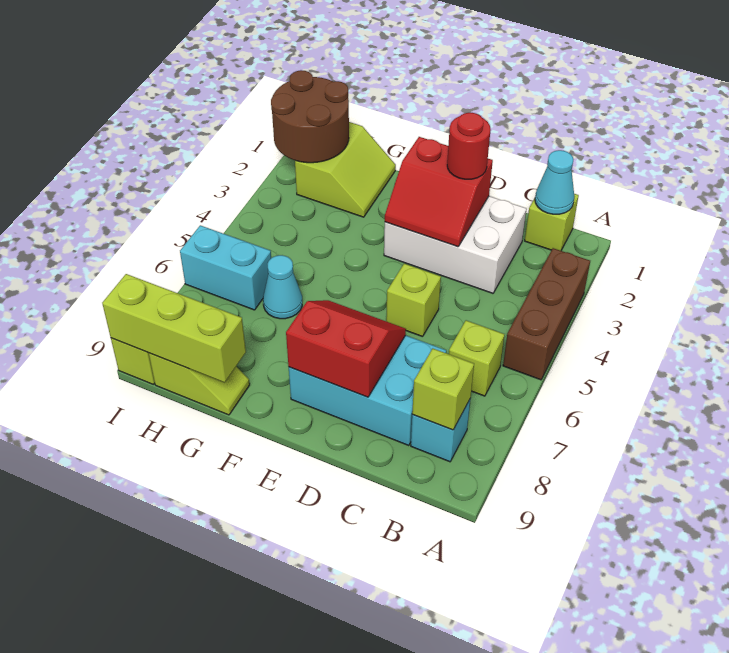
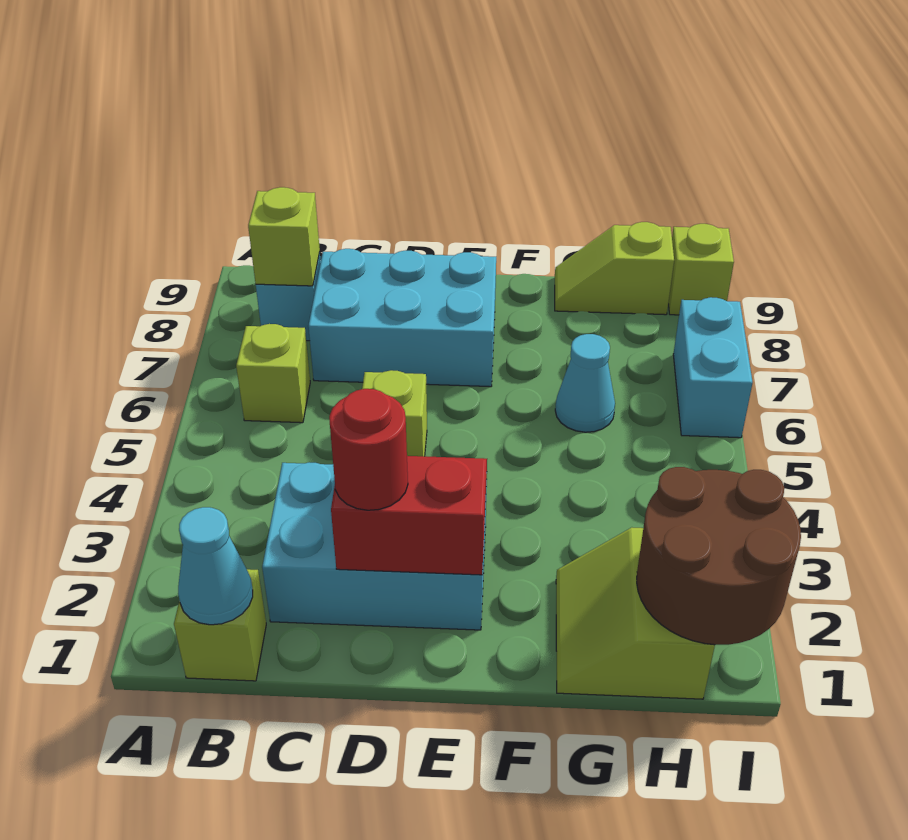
brown brick A3:A5 level 1 -> none
white brick C2:E3 level 1 -> cyan brick C2:E3 level 1
red slope D7:E8 level 2 top 8 -> none
lime brick G9:I9 level 2 -> none
cyan brick H6:I6 level 1 -> cyan brick I6:I7 level 1

